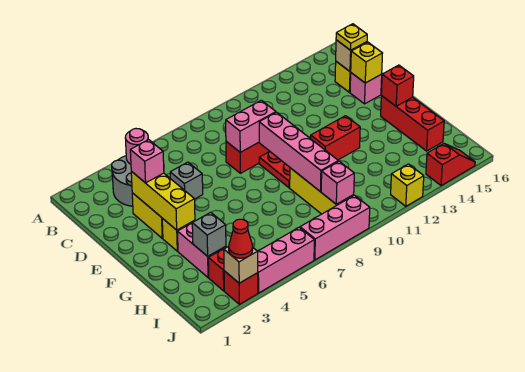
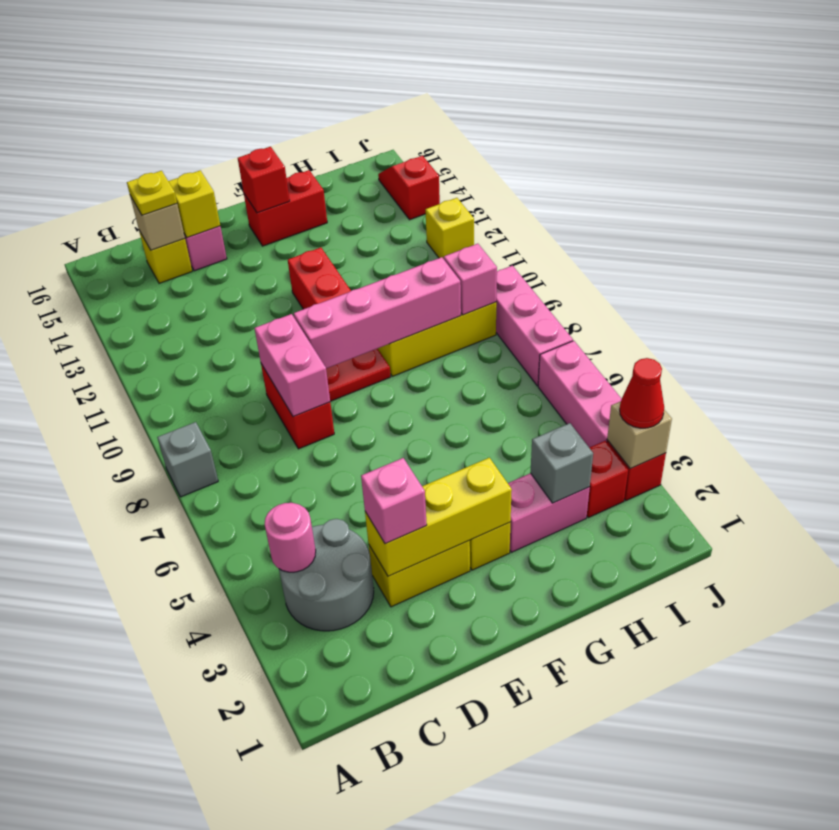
grey brick D5 level 1 -> grey brick A8 level 1
red brick F15:H15 level 1 -> red brick F15:G15 level 1

